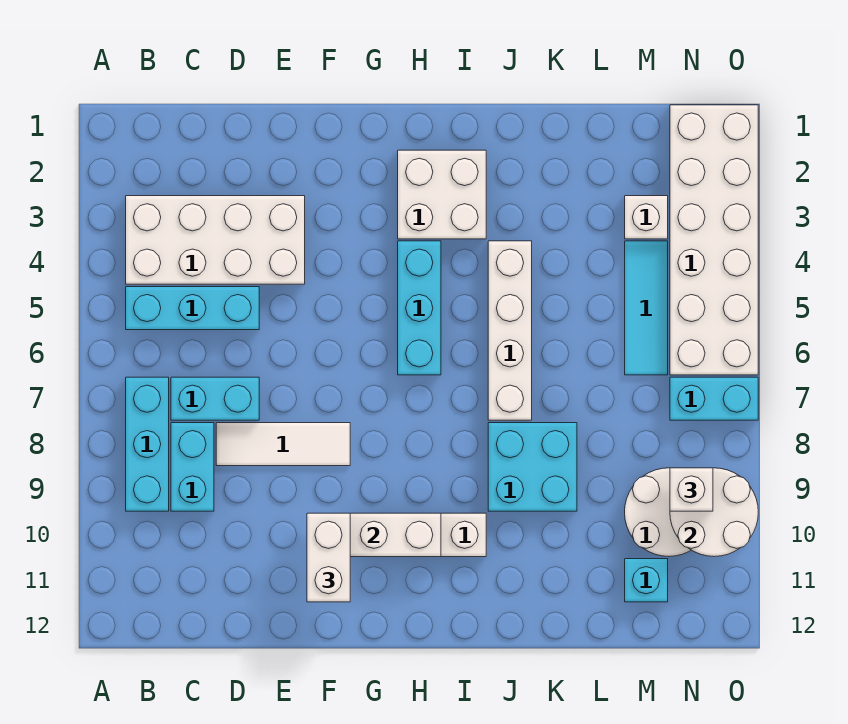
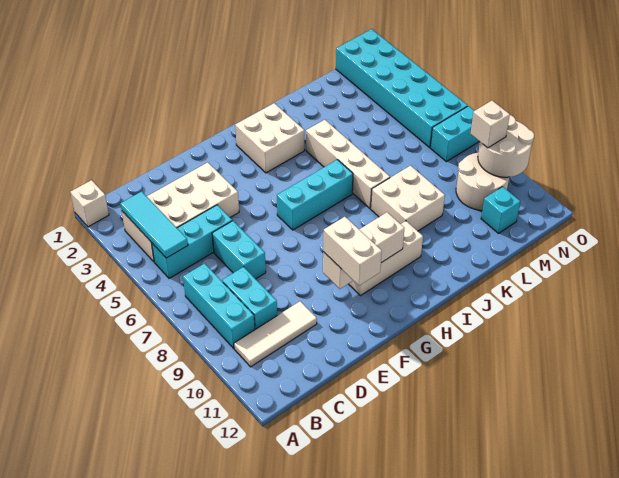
cyan brick C7:D7 level 1 -> cyan brick D6:D7 level 1
white tile D8:F8 level 1 -> white tile B10:D10 level 1
cyan brick H4:H6 level 1 -> cyan brick G6:I6 level 1
cyan brick J8:K9 level 1 -> white brick J8:K9 level 1
white brick M3 level 1 -> white brick A1 level 1
cyan tile M4:M6 level 1 -> cyan tile B3:B5 level 2
white brick N1:O6 level 1 -> cyan brick N1:O6 level 1

